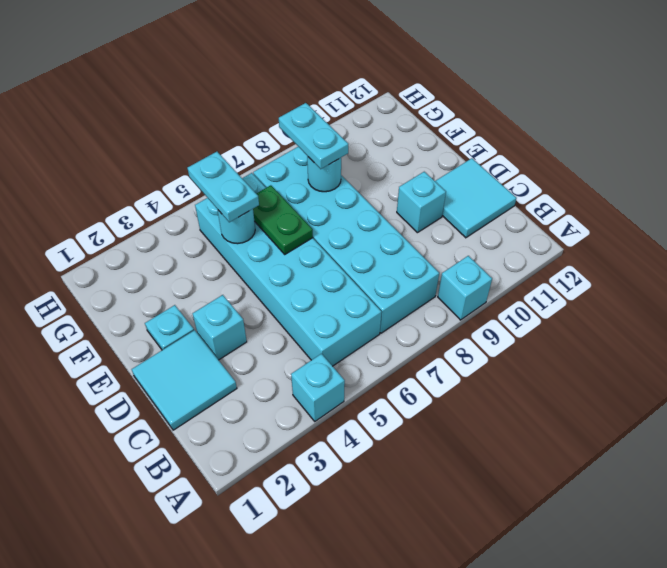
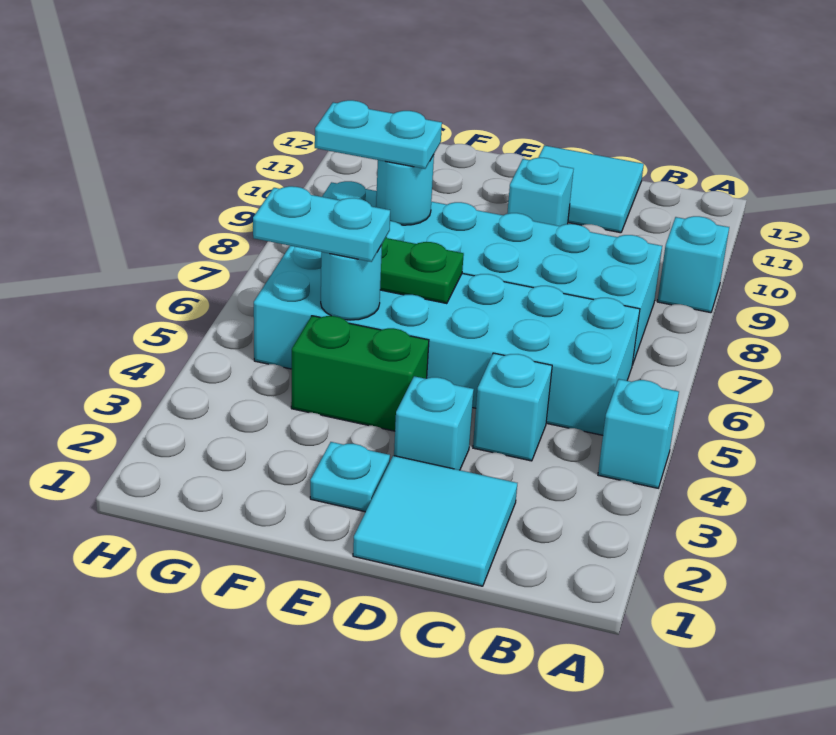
none -> cyan brick C4 level 1
none -> green brick E4:F4 level 1

